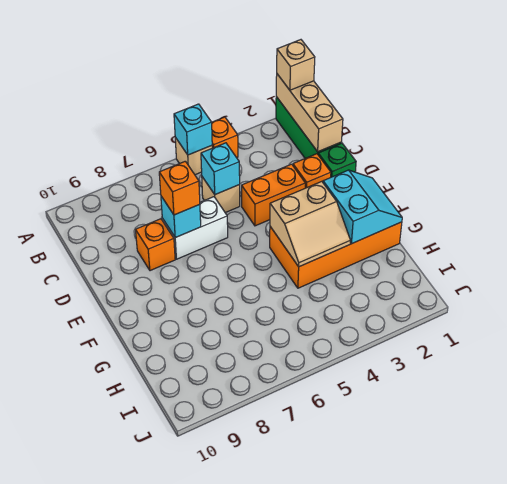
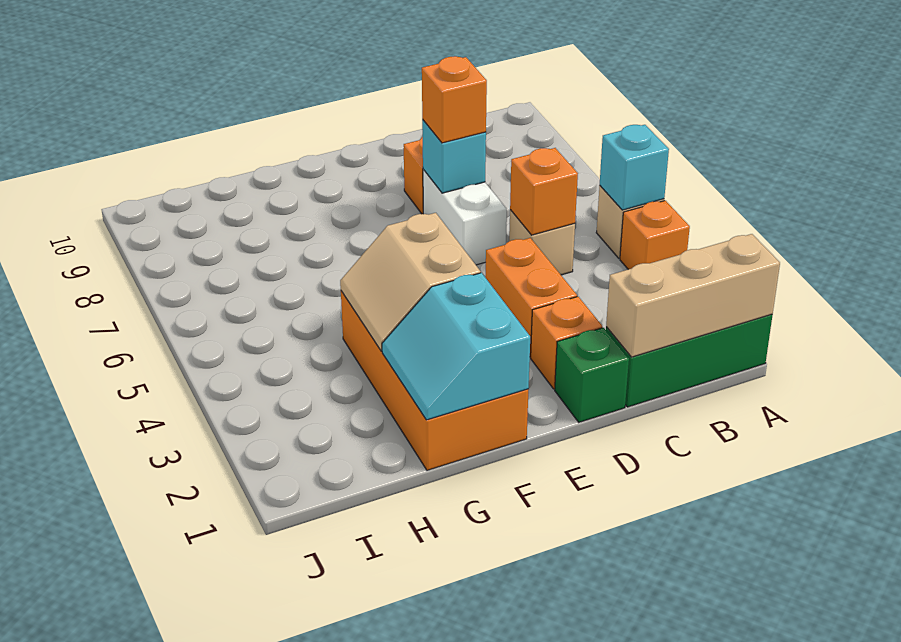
tan brick A1 level 3 -> none
cyan brick C5 level 2 -> orange brick C5 level 2
cyan slope F1:G2 level 2 top 2 -> cyan slope F1:G2 level 2 top F

